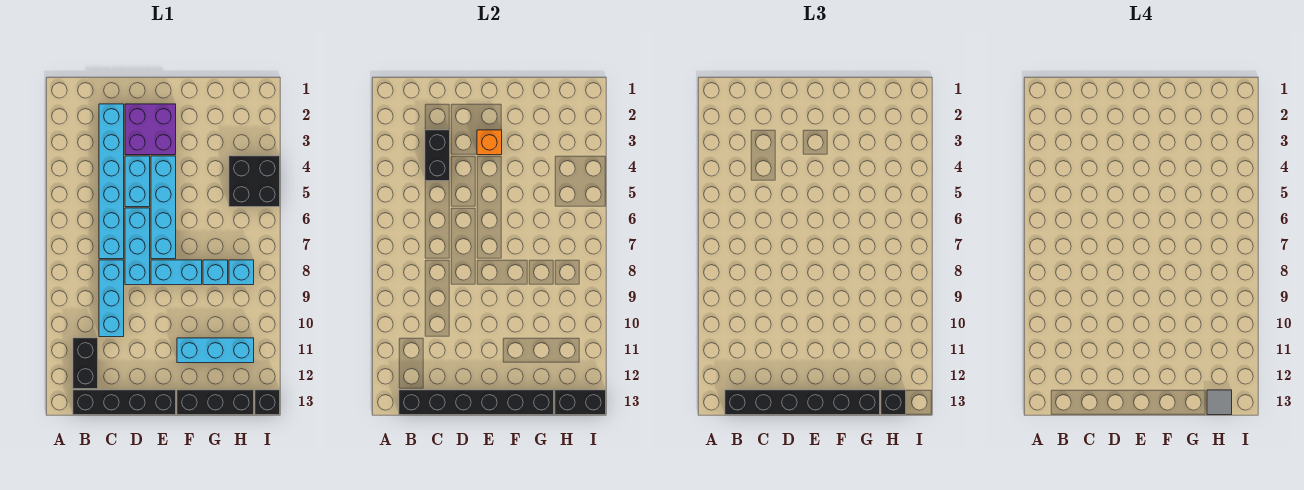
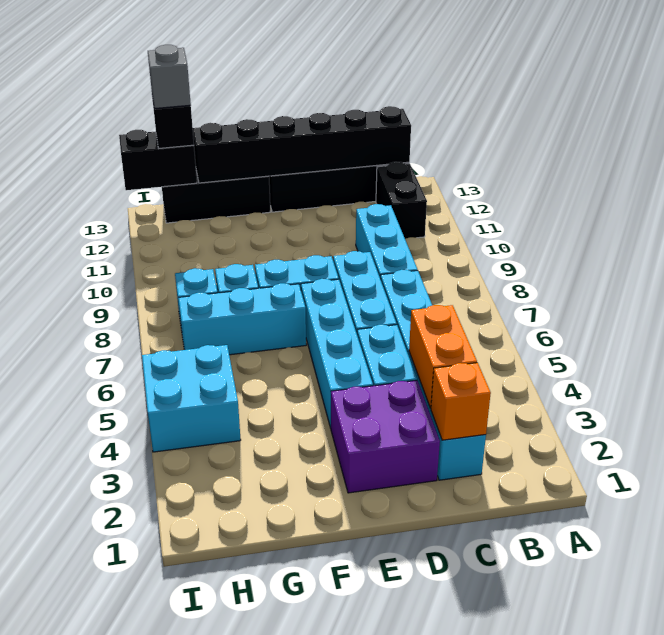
black brick B13:G13 level 3 -> none
black brick C3:C4 level 2 -> orange brick C3:C4 level 2
orange brick E3 level 2 -> orange brick C2 level 2
cyan brick F11:H11 level 1 -> cyan brick F7:H7 level 1
black brick H4:I5 level 1 -> cyan brick H4:I5 level 1
grey tile H13 level 4 -> grey brick H13 level 4
black brick I13 level 1 -> none

